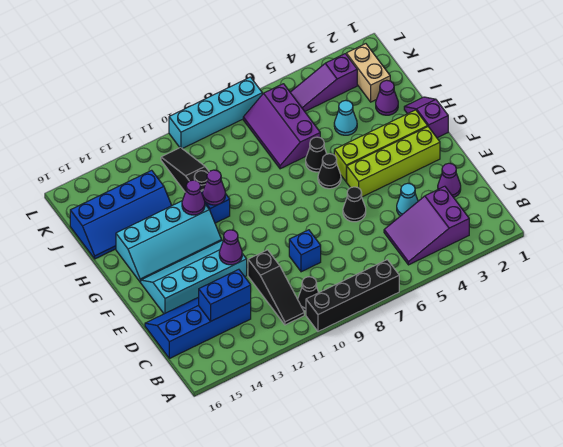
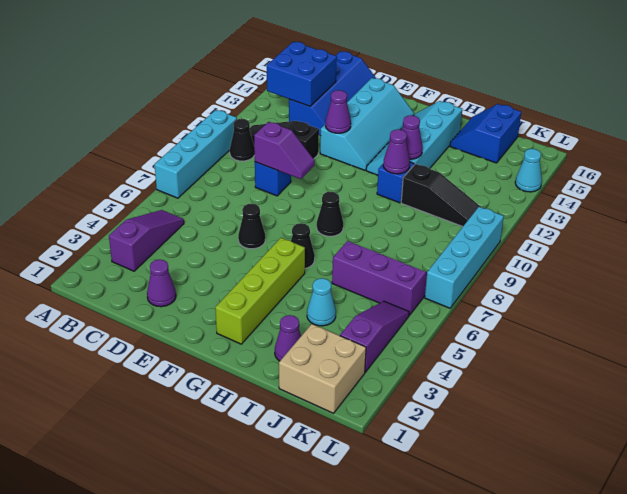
black brick A7:A10 level 1 -> cyan brick A7:A10 level 1
purple slope B3:C5 level 1 top 3 -> purple slope B3:B5 level 1 top 3
blue brick C13:C14 level 2 -> blue brick B13:C14 level 2
cyan cone D4 level 1 -> cyan cone L14 level 1
lime brick F2:F5 level 1 -> none
purple slope G1:H1 level 1 top G -> purple slope D9:E9 level 2 top D
black cone H6 level 1 -> black cone G8 level 1
blue slope I13:J16 level 1 top J -> blue slope I15:J16 level 1 top J
tan brick J2:K2 level 1 -> tan brick J1:K2 level 1

